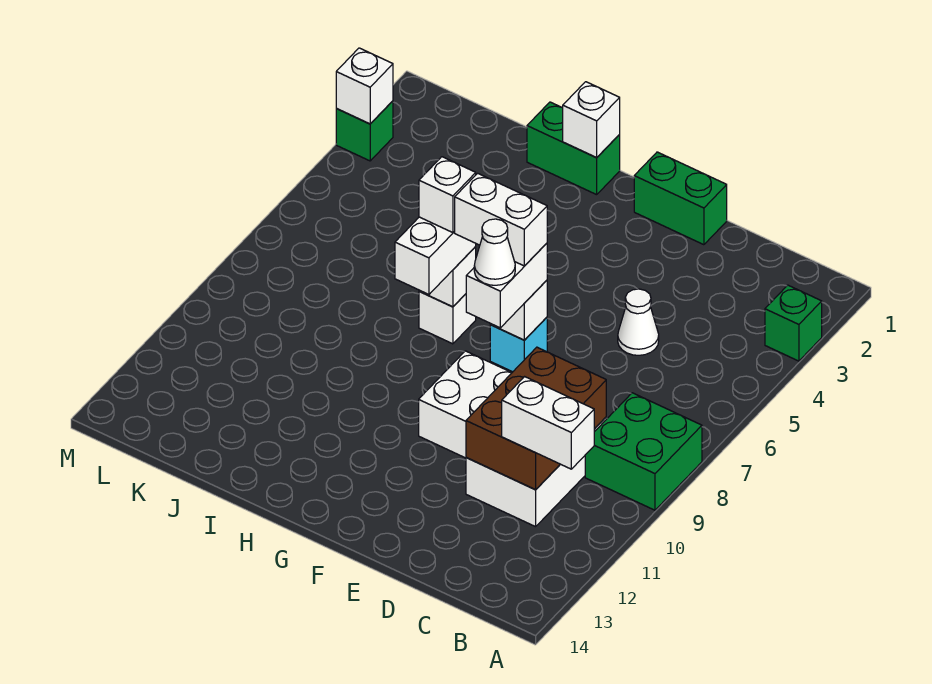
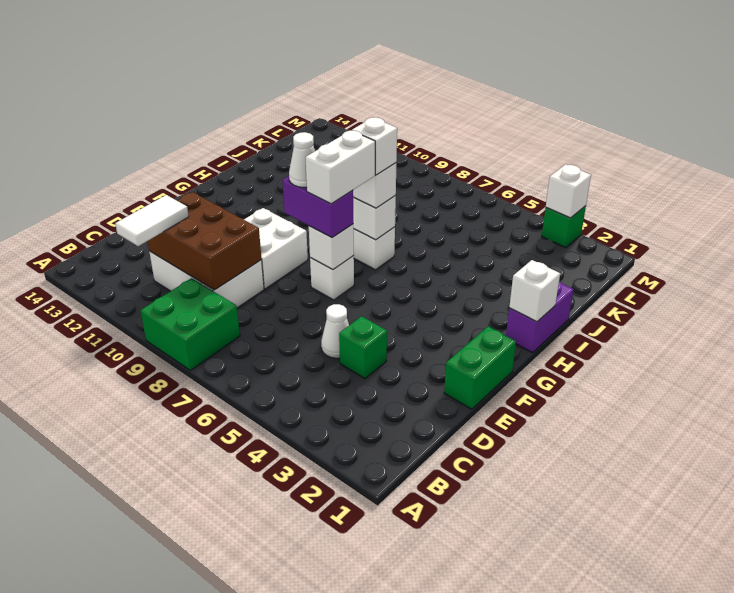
green brick A3 level 1 -> green brick D4 level 1
white brick B11:C11 level 3 -> white tile B11:C11 level 3
cyan brick F7 level 1 -> white brick F7 level 1
white brick F7:F8 level 3 -> purple brick F7:F8 level 3
green brick H1:I1 level 1 -> purple brick H1:I1 level 1

